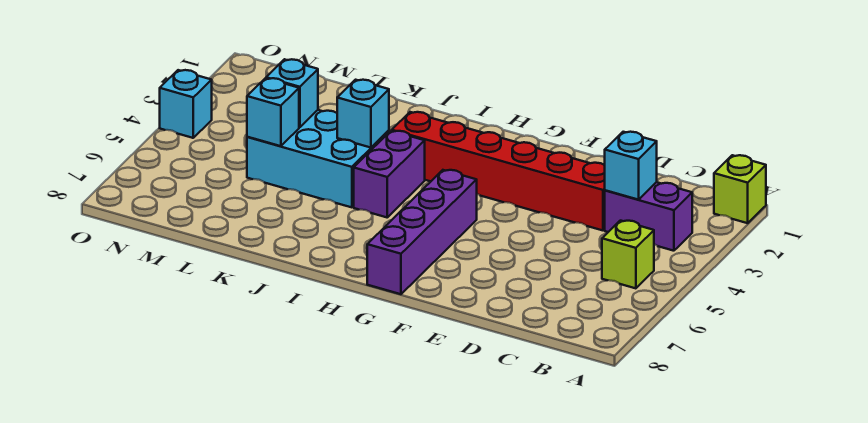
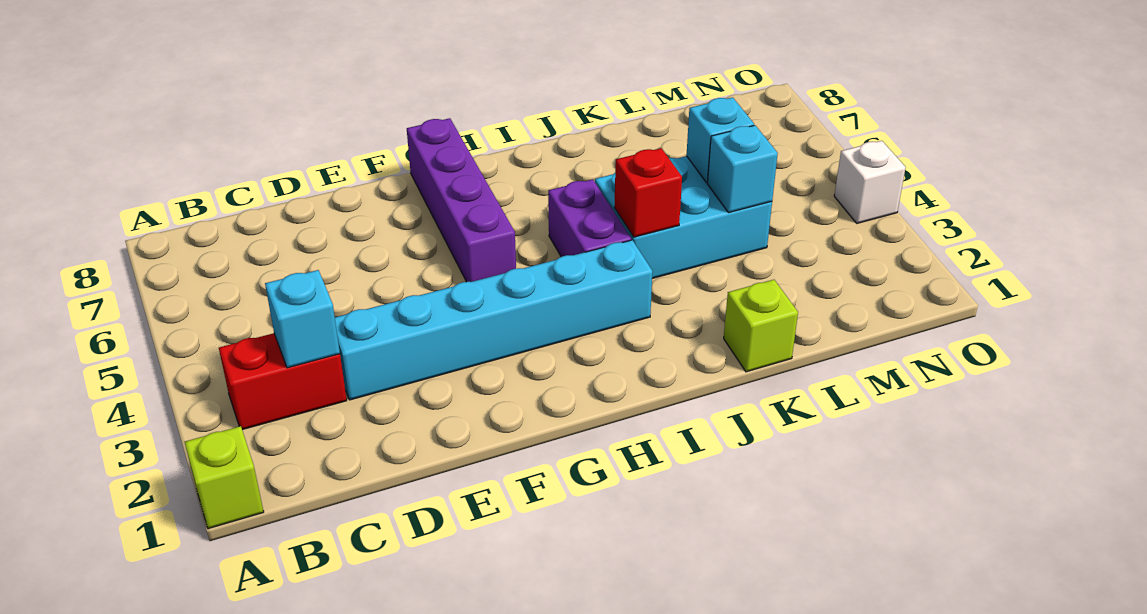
purple brick B3:C3 level 1 -> red brick B3:C3 level 1
lime brick B5 level 1 -> lime brick K1 level 1
red brick D3:I3 level 1 -> cyan brick D3:I3 level 1
cyan brick J4 level 2 -> red brick J4 level 2
cyan brick O4 level 1 -> white brick O4 level 1

